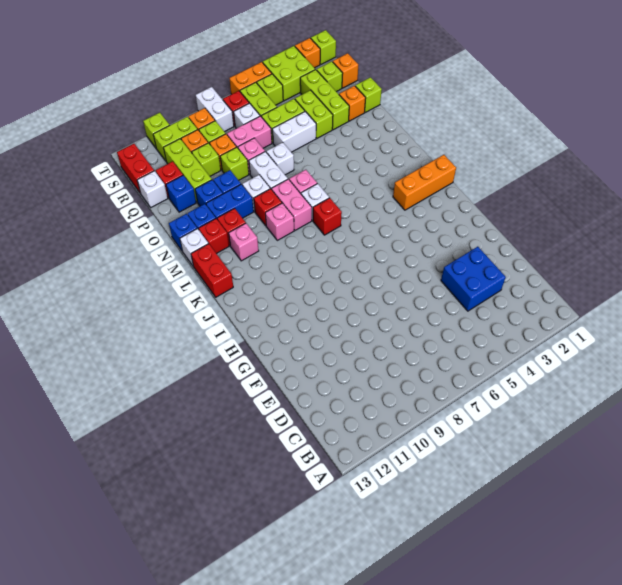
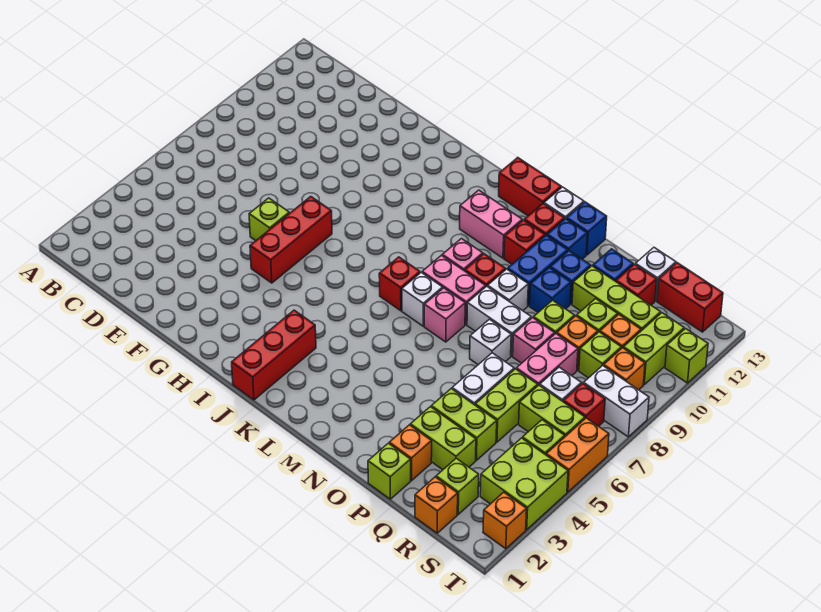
blue brick D3:E4 level 1 -> none
none -> red brick G5:G7 level 1
orange brick J1:J3 level 1 -> red brick J1:J3 level 1
pink brick L11 level 1 -> pink brick K11:L11 level 1
lime brick P3:R3 level 1 -> lime brick P3:Q3 level 1
lime brick T1 level 1 -> lime brick F6 level 1

